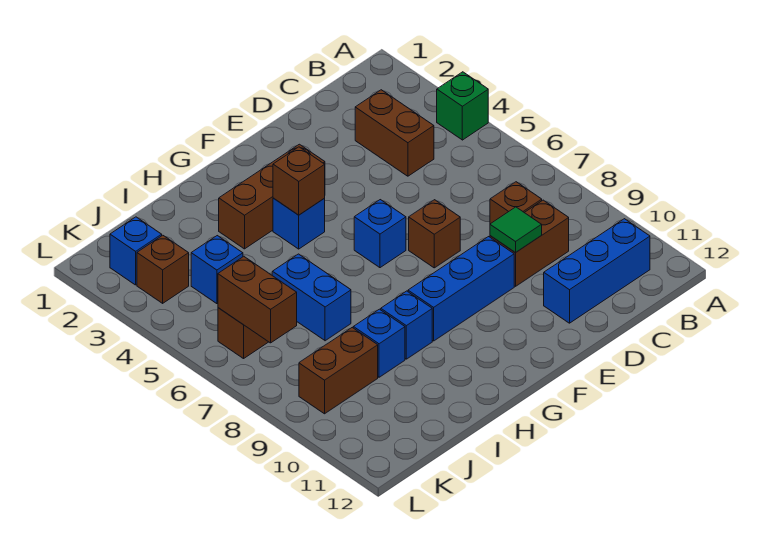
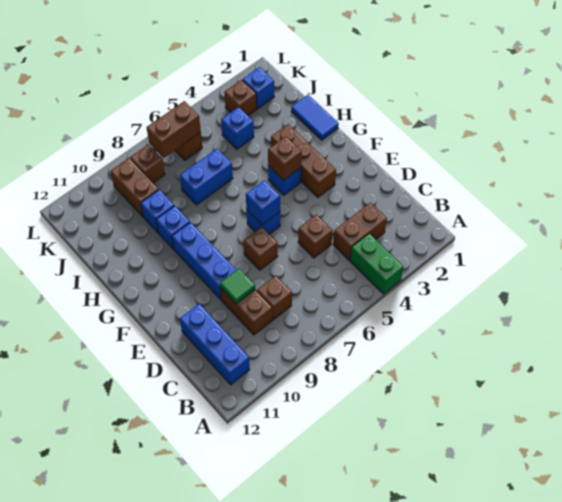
green brick A4 level 1 -> green brick A4:B4 level 1
none -> brown brick D5 level 1
none -> blue brick F6 level 2
none -> blue tile H1:I1 level 1
none -> brown brick K8 level 1

